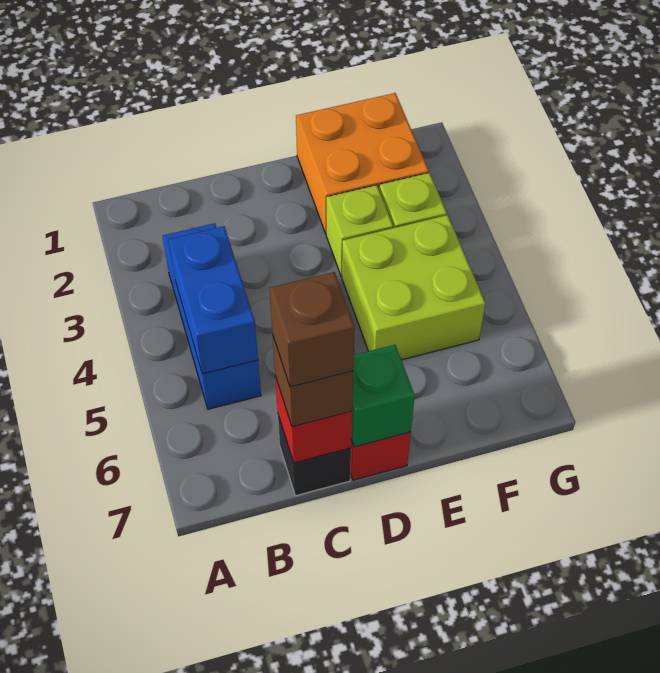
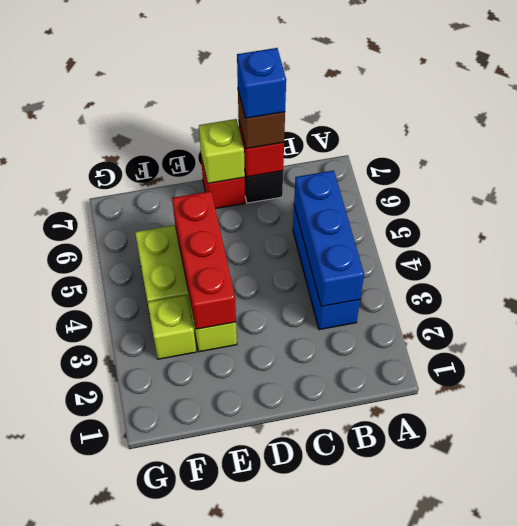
blue brick B4:B5 level 2 -> blue brick B3:B5 level 2
brown brick C7 level 4 -> blue brick C7 level 4
green brick D7 level 2 -> lime brick D7 level 2
orange brick E1:F2 level 1 -> none
none -> red brick E3:E5 level 2

